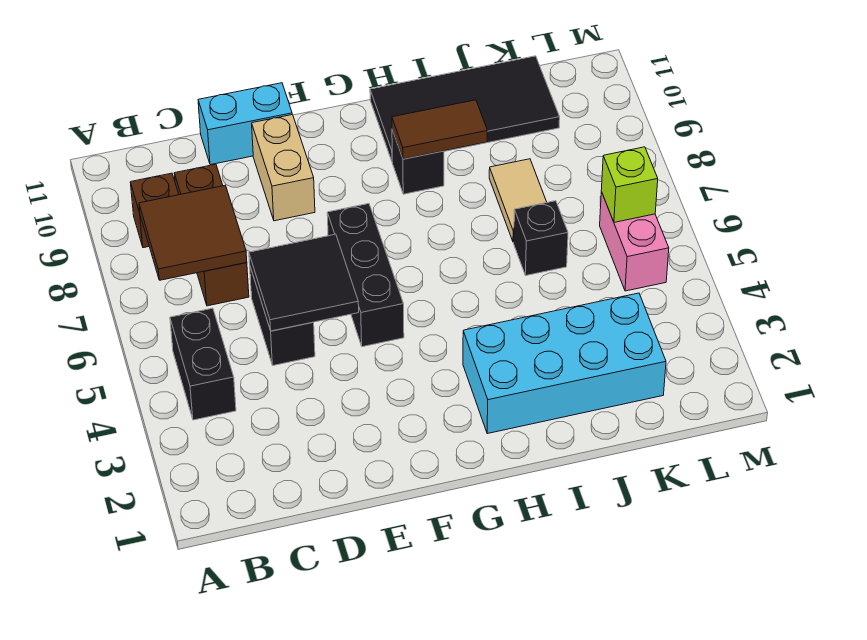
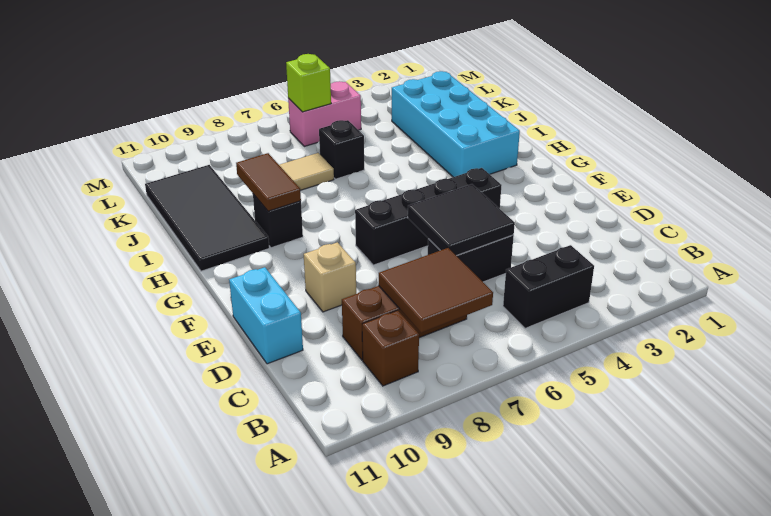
tan brick E9:E10 level 1 -> tan brick E9 level 1
black brick F5:F7 level 1 -> black brick F4:F7 level 1

